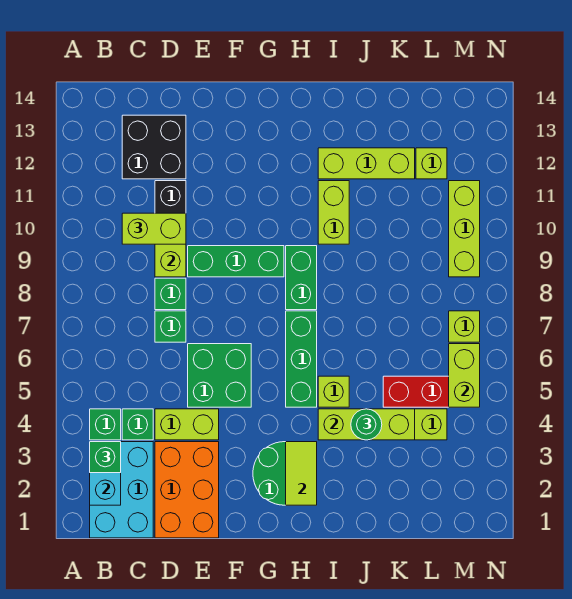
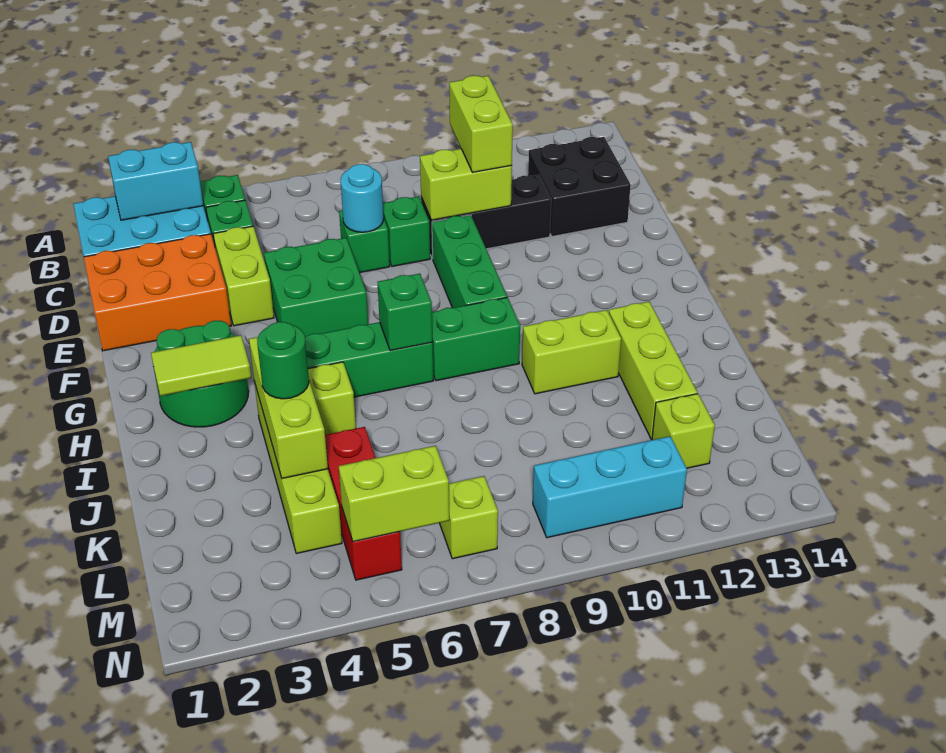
green brick B3 level 3 -> green brick H7 level 2
none -> cyan round brick D7 level 2
lime brick M9:M11 level 1 -> cyan brick M9:M11 level 1

